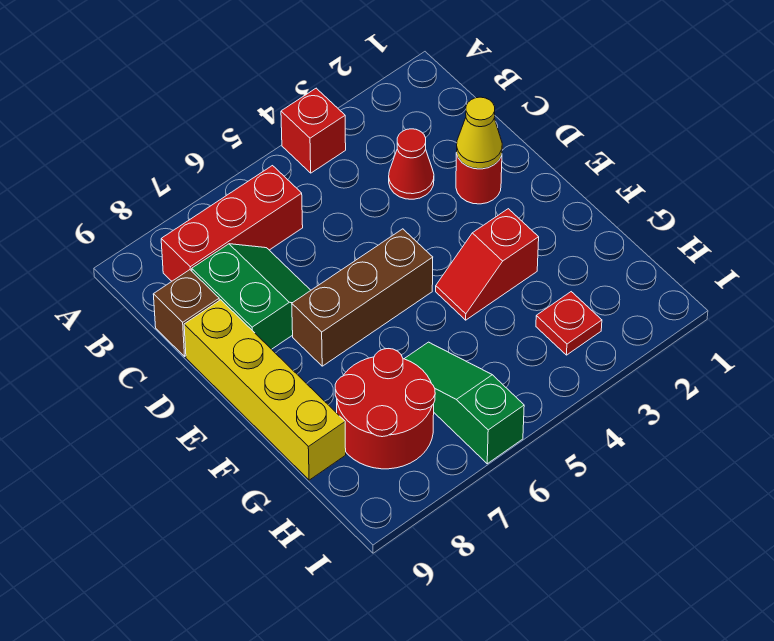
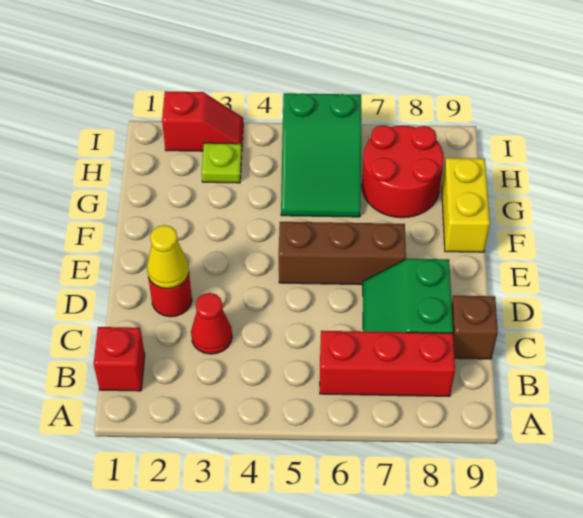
red brick A4 level 1 -> red brick B1 level 1
yellow brick D9:G9 level 1 -> yellow brick F9:G9 level 1
red slope F3:F4 level 1 top 3 -> red slope I2:I3 level 1 top 2
green slope G6:I6 level 1 top I -> green slope G5:I6 level 1 top I
red plate H3 level 1 -> lime plate H3 level 1

